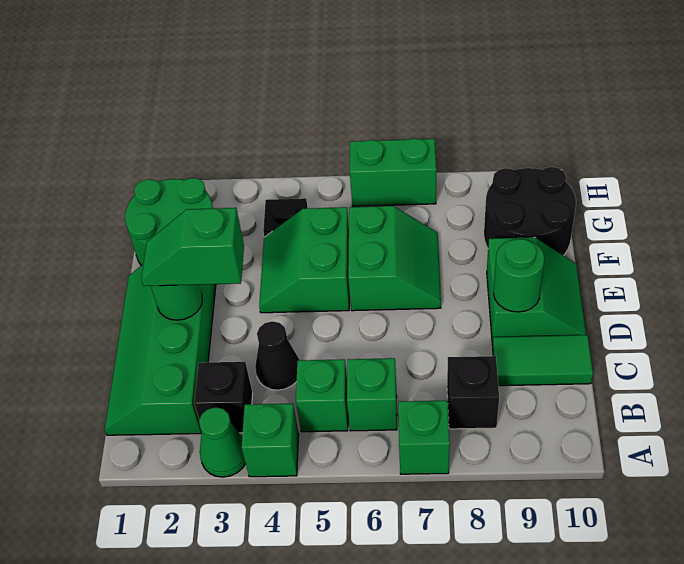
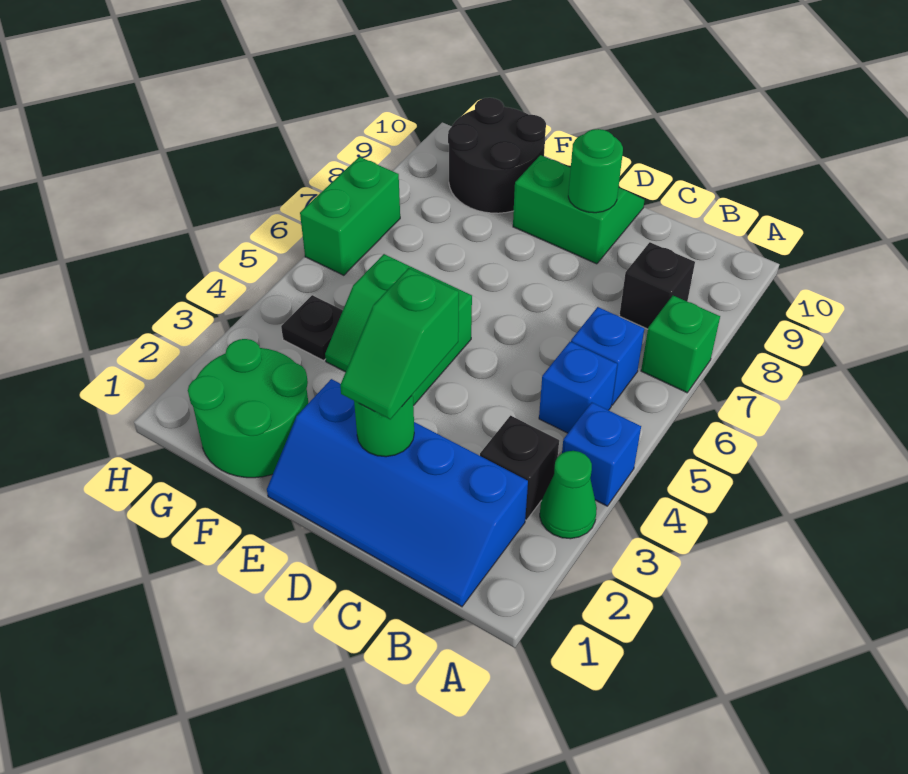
green brick A4 level 1 -> blue brick A4 level 1
green slope B1:E2 level 1 top 2 -> blue slope B1:E2 level 1 top 2
green brick B5 level 1 -> blue brick B5 level 1
green brick B6 level 1 -> blue brick B6 level 1
black cone C4 level 1 -> none
green tile C9:C10 level 1 -> none
green slope E6:F7 level 1 top 6 -> none

